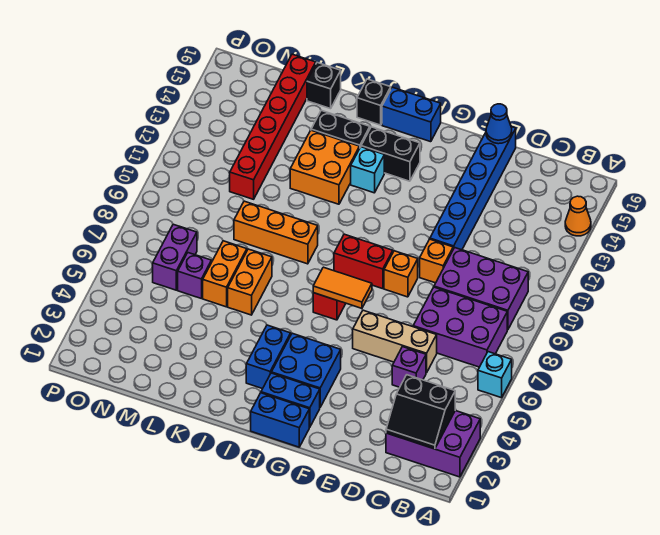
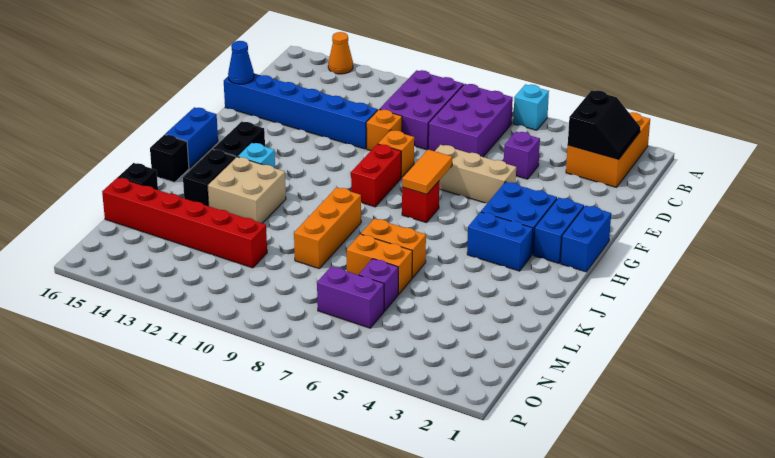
purple brick A2:C3 level 1 -> orange brick A2:C3 level 1
tan brick D6:F6 level 1 -> tan brick F5:F7 level 1
orange brick J12:K13 level 1 -> tan brick J12:K13 level 1

